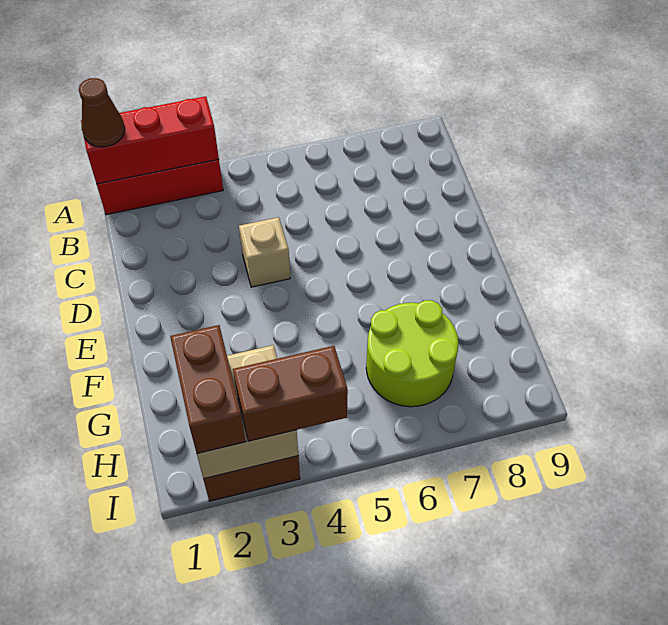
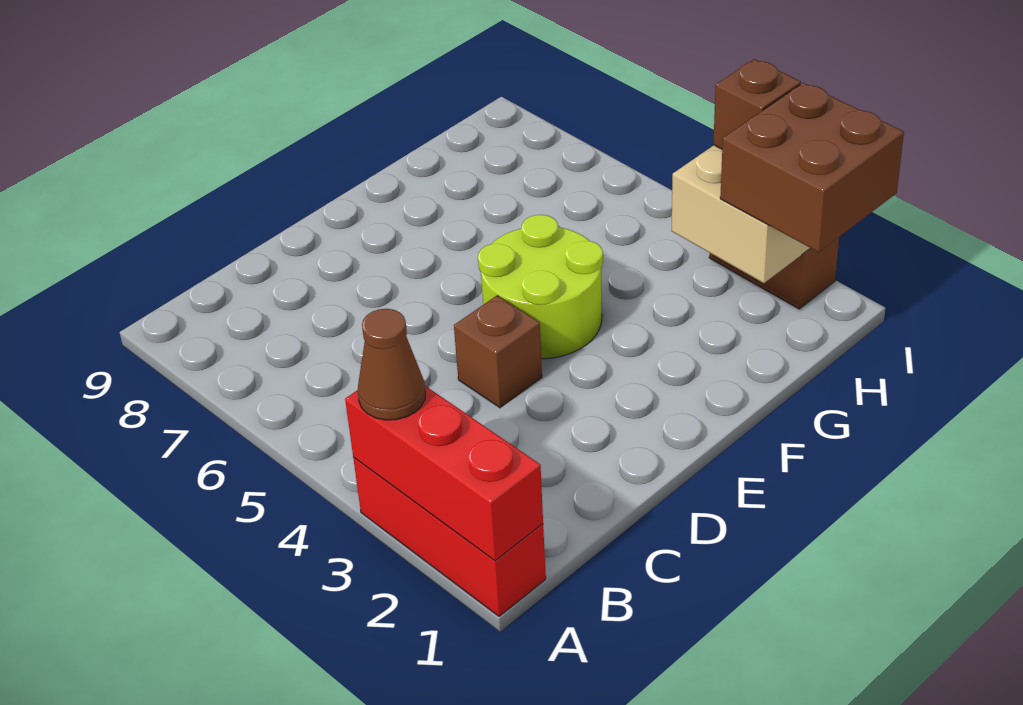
brown cone A1 level 3 -> brown cone A3 level 3
tan brick D4 level 1 -> brown brick D4 level 1
lime round brick G6:H7 level 1 -> lime round brick E4:F5 level 1
brown brick H2:I2 level 3 -> brown brick H1:I2 level 3
brown brick I3:I4 level 3 -> brown brick I3 level 3

